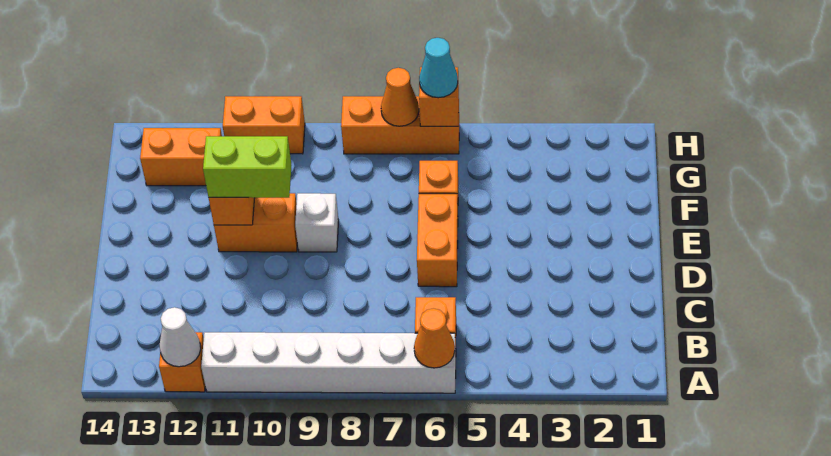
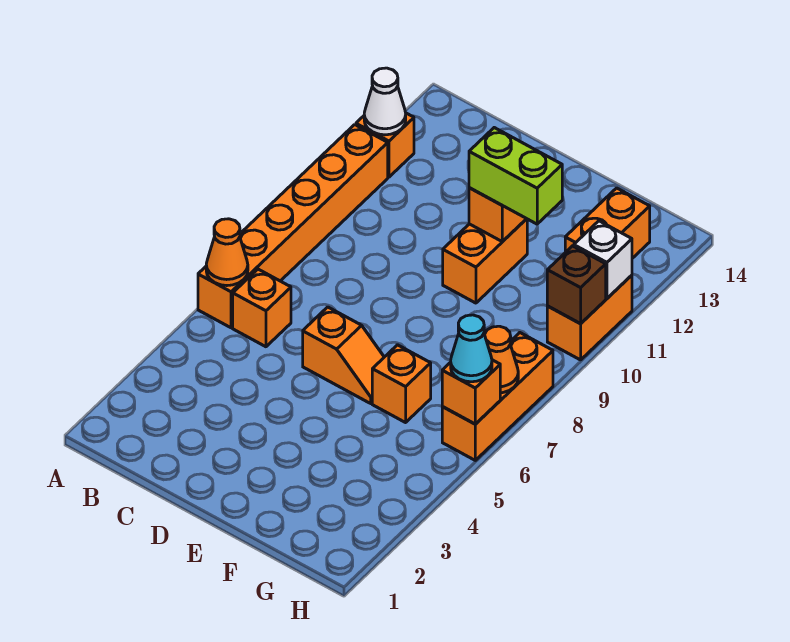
white brick A6:A11 level 1 -> orange brick A6:A11 level 1
orange brick D6:E6 level 1 -> orange slope D6:E6 level 1 top D
white brick E9 level 1 -> white brick H11 level 2
lime brick E10:E11 level 3 -> lime brick E11:F11 level 3
none -> brown brick H10 level 2

